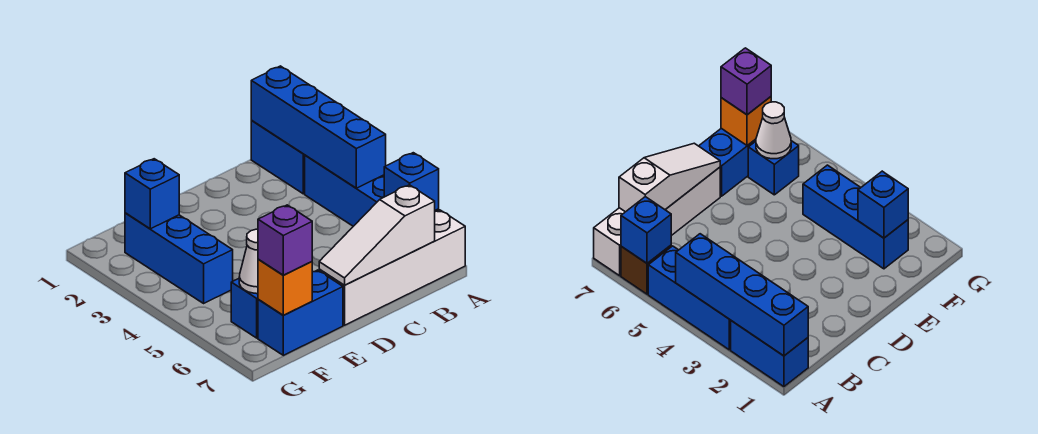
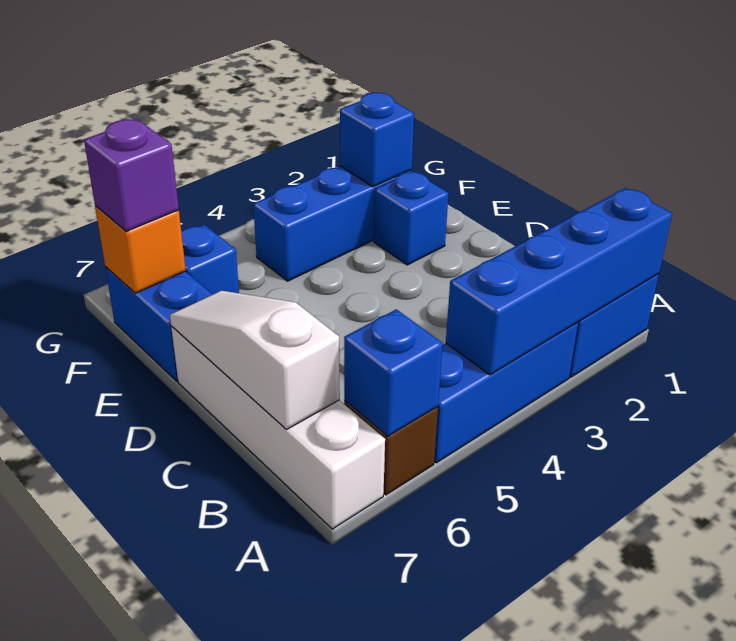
none -> blue brick E2 level 1
white cone F6 level 2 -> none

